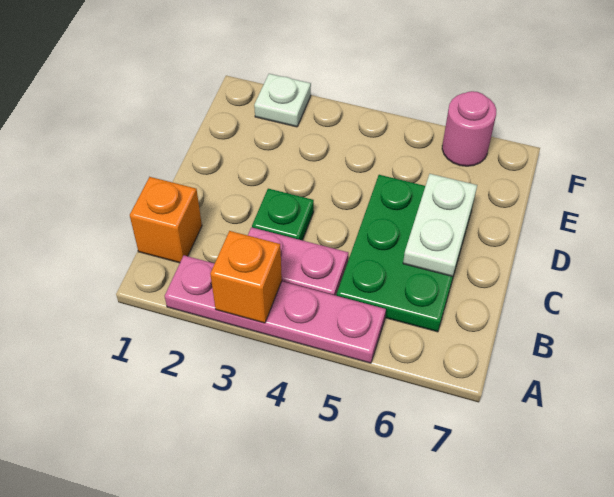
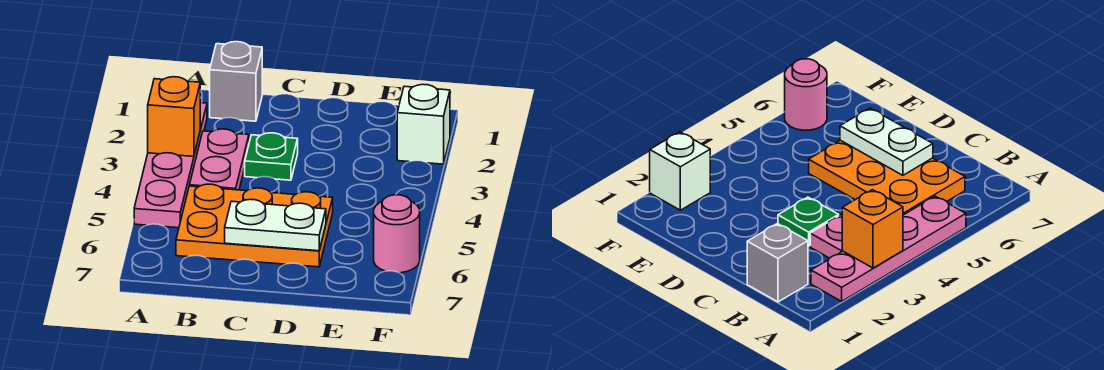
orange brick B1 level 1 -> grey brick B1 level 1
green plate B5:D6 level 1 -> orange plate B5:D6 level 1
white plate F2 level 1 -> white brick F2 level 1

